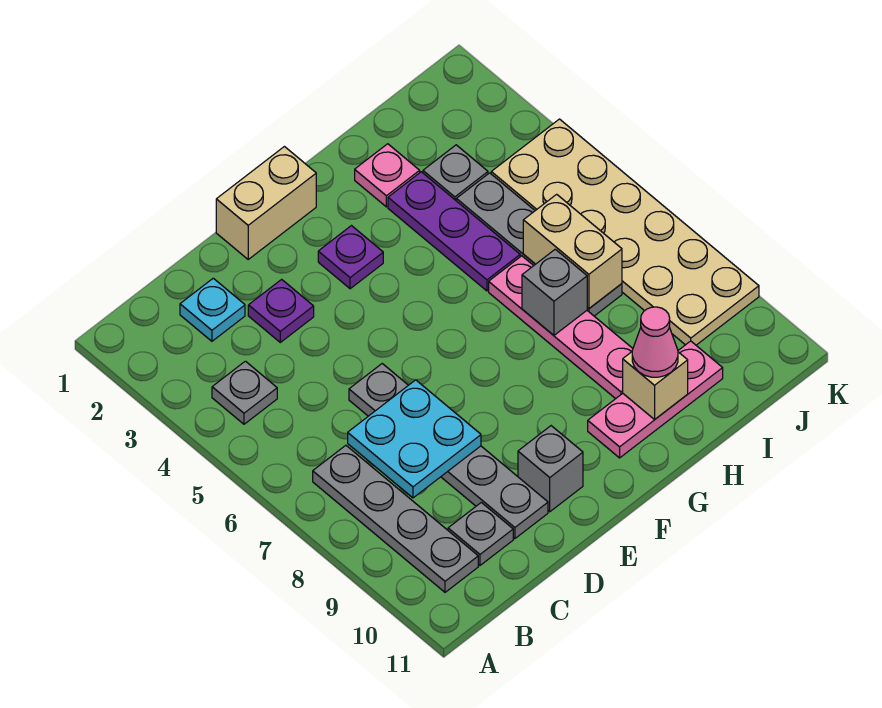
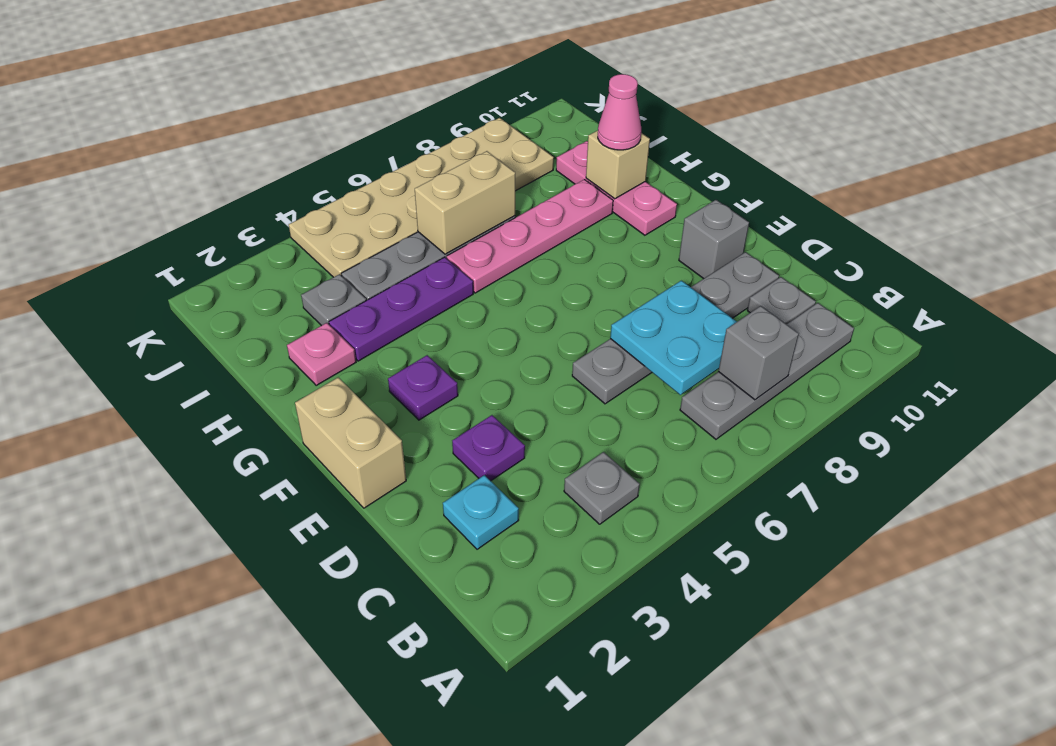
grey brick H7 level 2 -> grey brick B8 level 2

